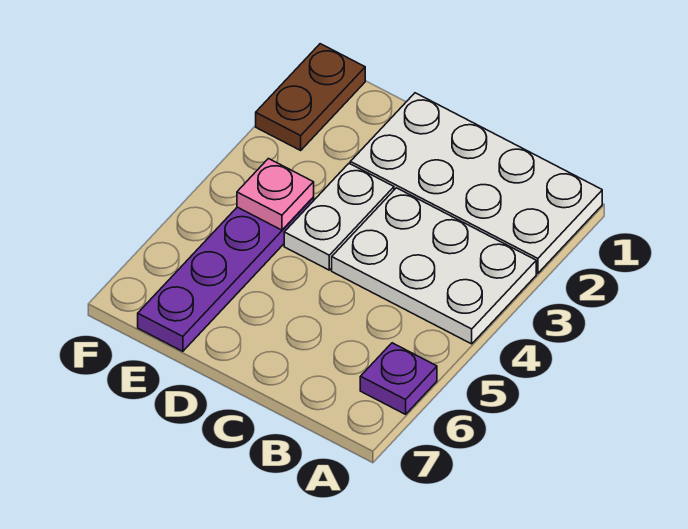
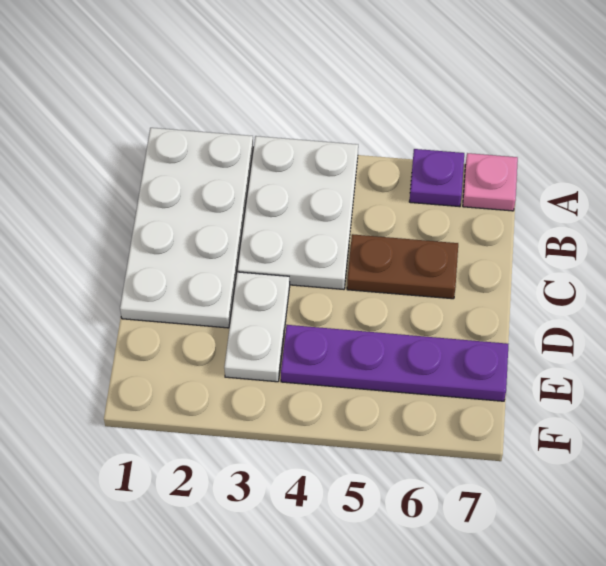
white plate D3:D4 level 1 -> white plate D3:E3 level 1
pink plate E4 level 2 -> pink plate A7 level 1
brown plate F1:F2 level 1 -> brown plate C5:C6 level 1

